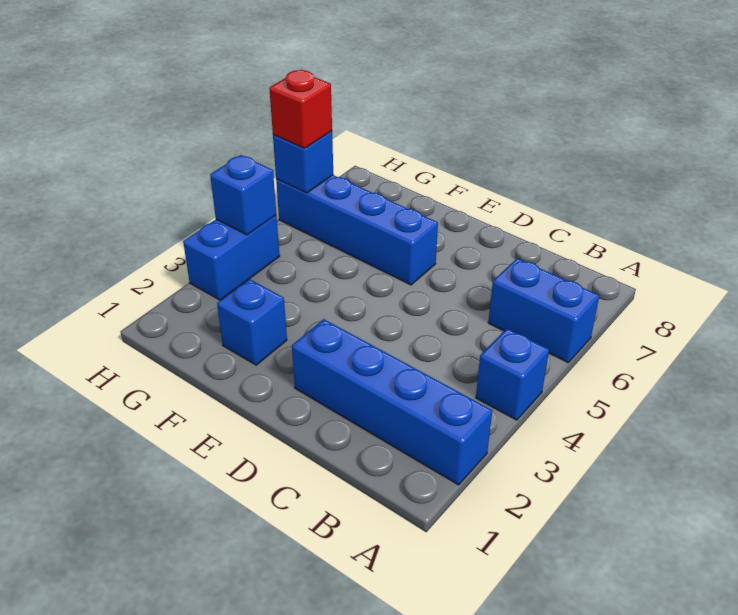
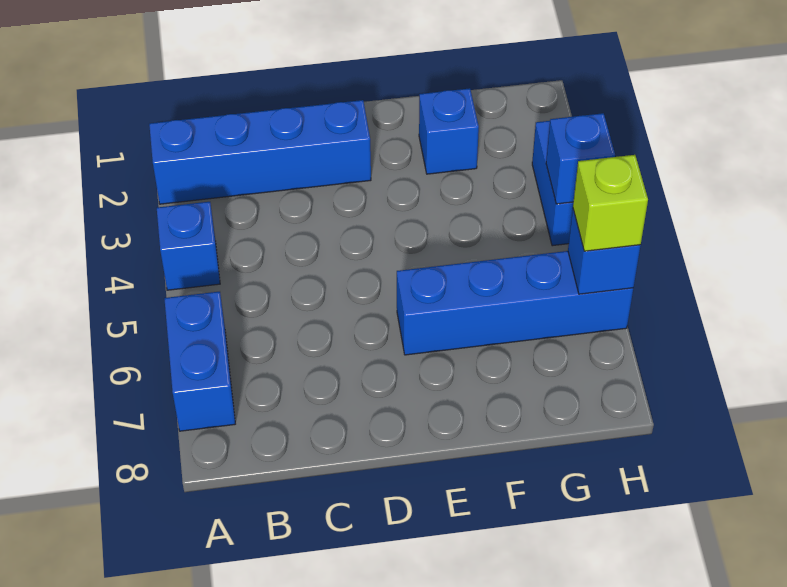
blue brick A6:B6 level 1 -> blue brick A6:A7 level 1
red brick H6 level 3 -> lime brick H6 level 3

